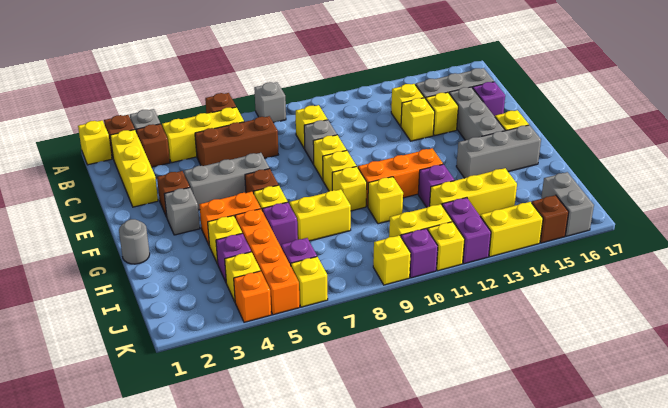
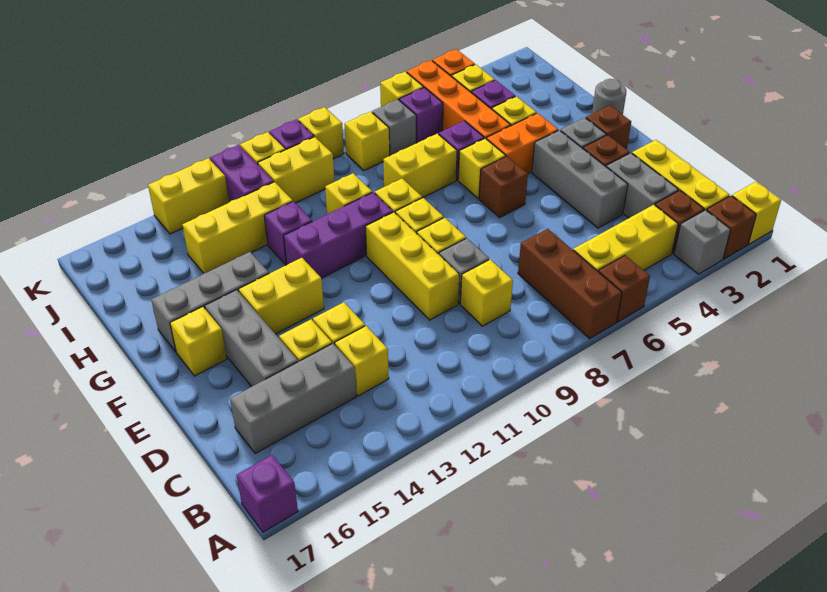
grey brick A8 level 1 -> grey brick J7 level 1
brown brick C5:C7 level 1 -> brown brick A7:C7 level 1
none -> yellow brick D10:F10 level 1
purple brick D16 level 1 -> purple brick A17 level 1
grey brick E4:E6 level 1 -> grey brick D4:F4 level 1
none -> yellow brick F13:F14 level 1
orange brick G10:G12 level 1 -> purple brick G10:G12 level 1
none -> yellow brick J8 level 1
grey brick J16:K16 level 1 -> grey brick C3:D3 level 1
brown brick K15 level 1 -> brown brick F2 level 1

